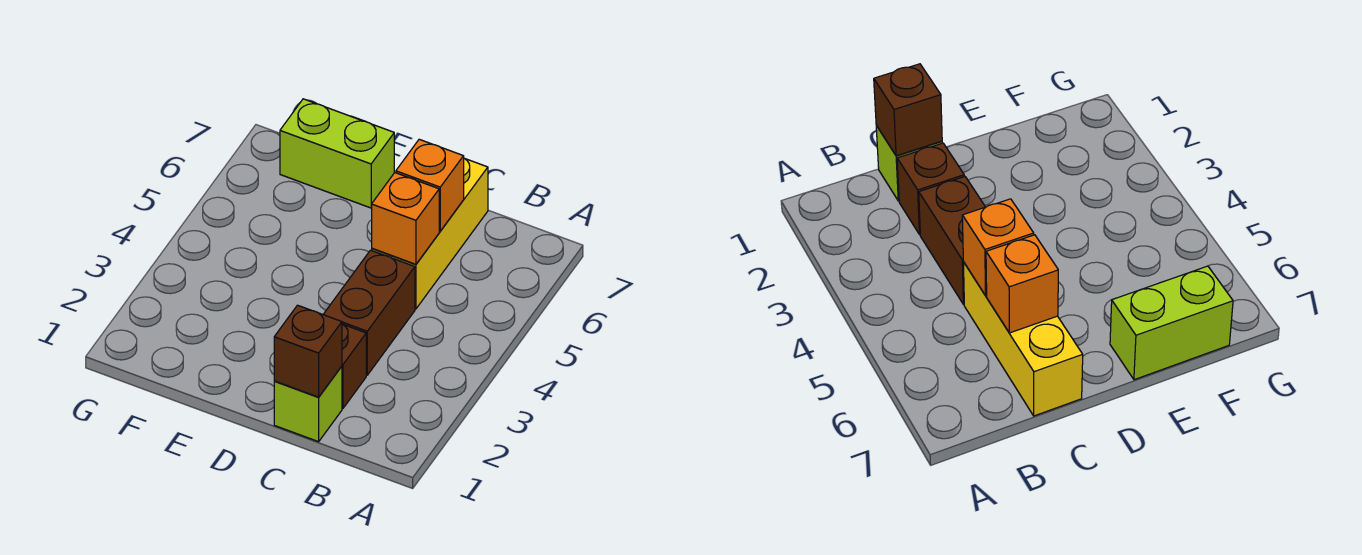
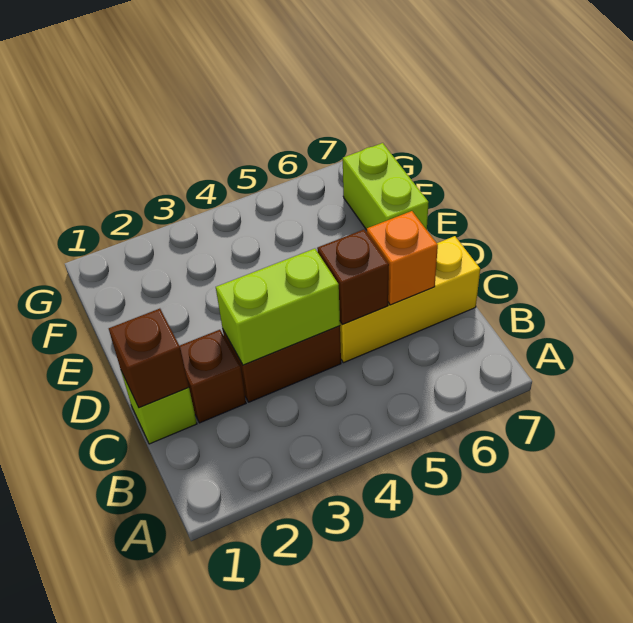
none -> lime brick C3:C4 level 2
orange brick C5 level 2 -> brown brick C5 level 2

